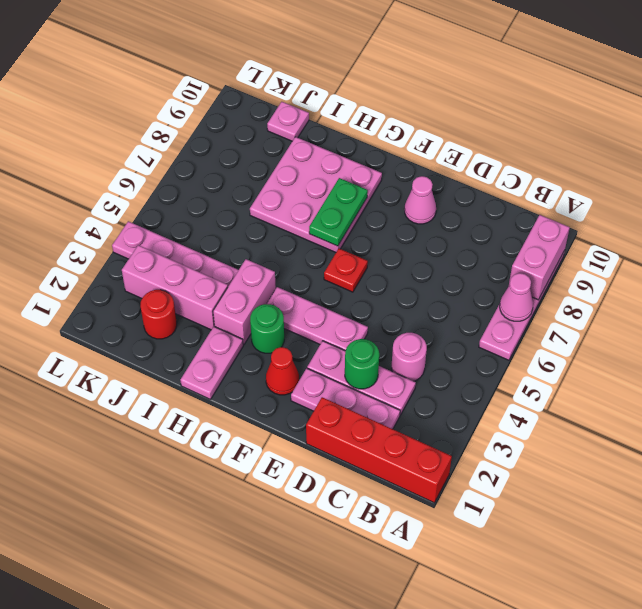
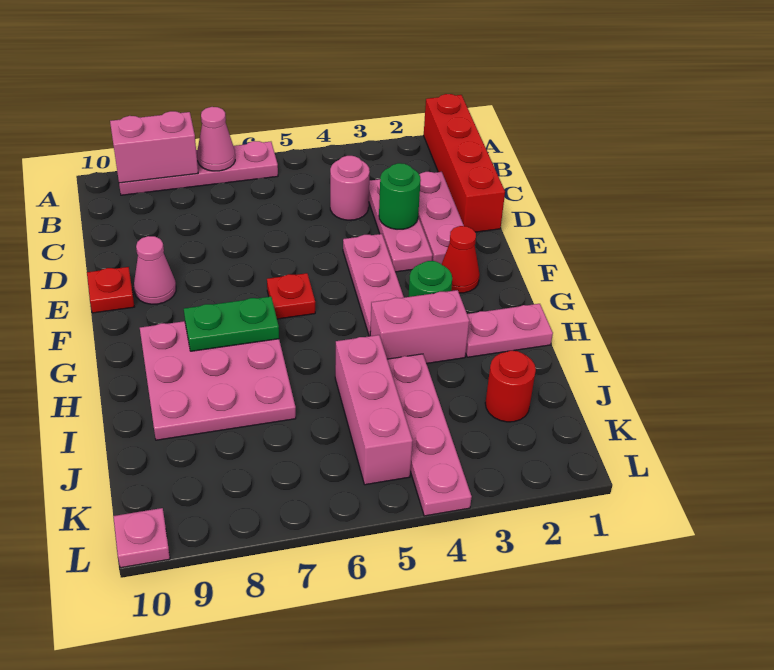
none -> red plate E10 level 1
pink brick I3:K3 level 1 -> pink brick I5:K5 level 1
pink plate J10 level 1 -> pink plate L10 level 1

